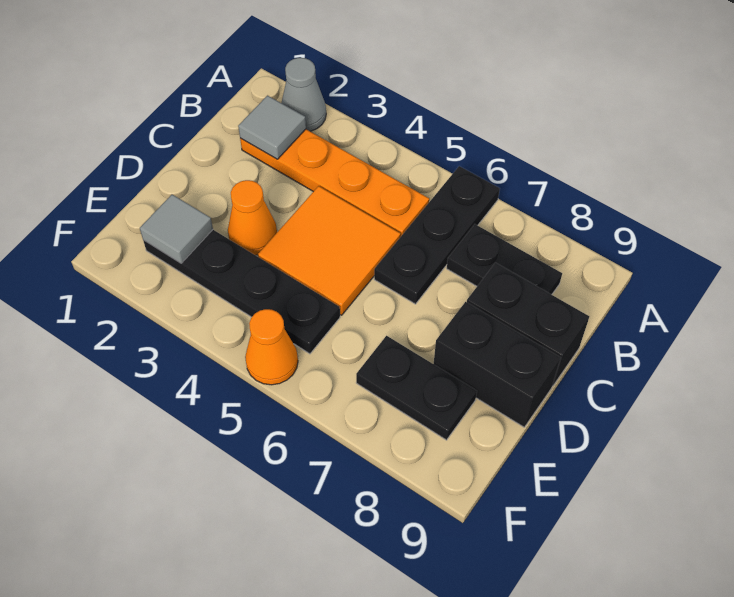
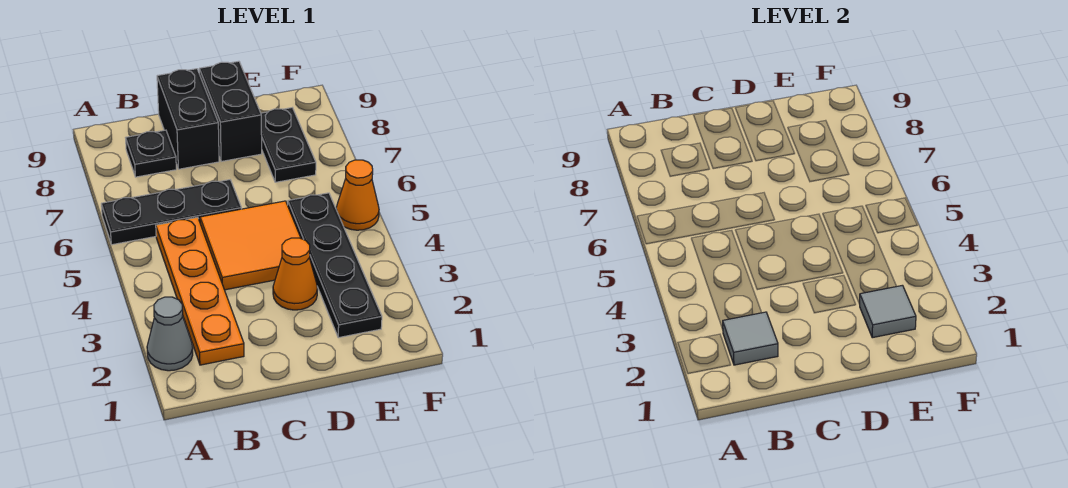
black plate B7:B8 level 1 -> black plate B8 level 1

